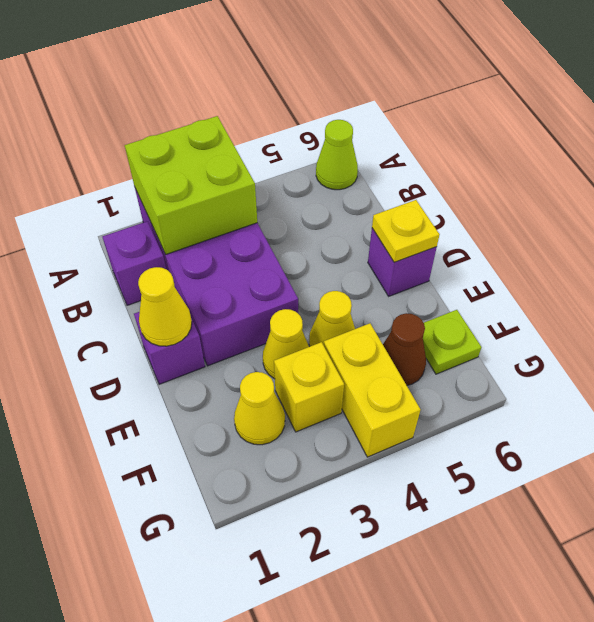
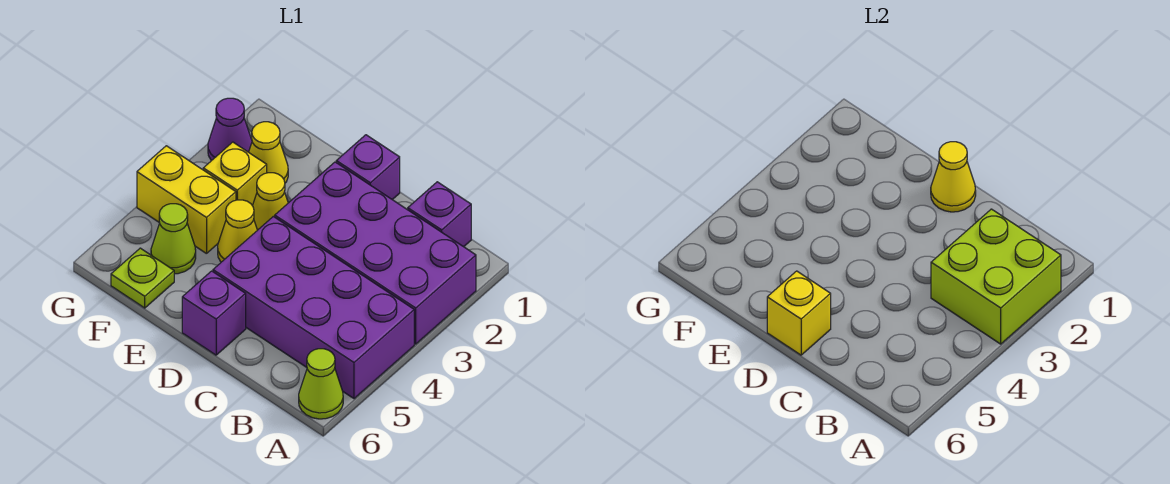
none -> purple brick A4:D5 level 1
yellow plate D6 level 2 -> yellow brick D6 level 2
brown cone F5 level 1 -> lime cone F5 level 1
none -> purple cone G2 level 1

